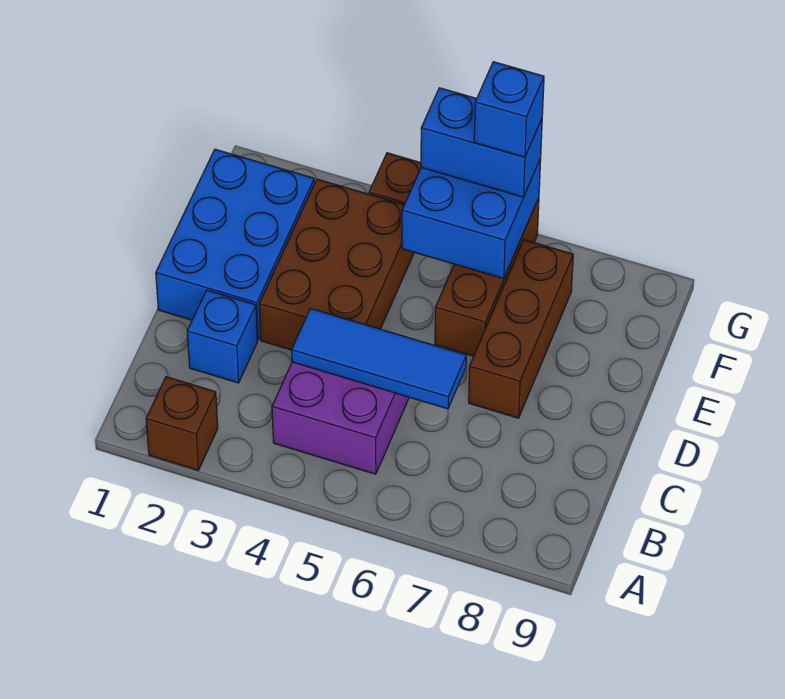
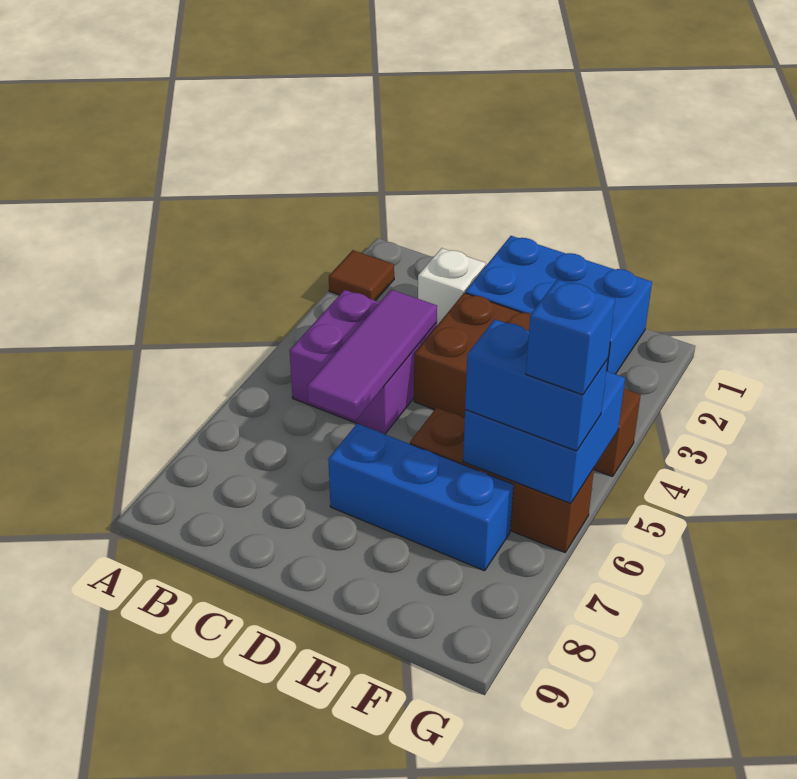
brown brick A2 level 1 -> brown tile A2 level 1
blue brick C2 level 1 -> white brick C2 level 1
blue tile C4:C6 level 2 -> purple tile C4:C6 level 2
brown brick D7:F7 level 1 -> blue brick D7:F7 level 1
blue brick G5:G6 level 3 -> blue brick F6:G6 level 3

